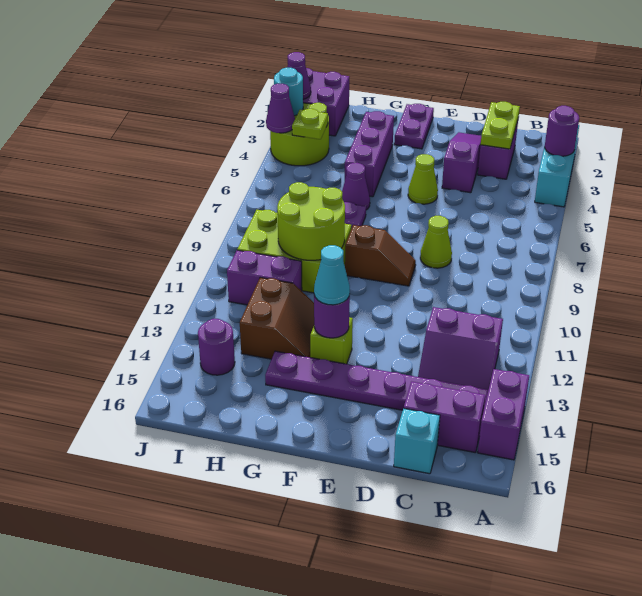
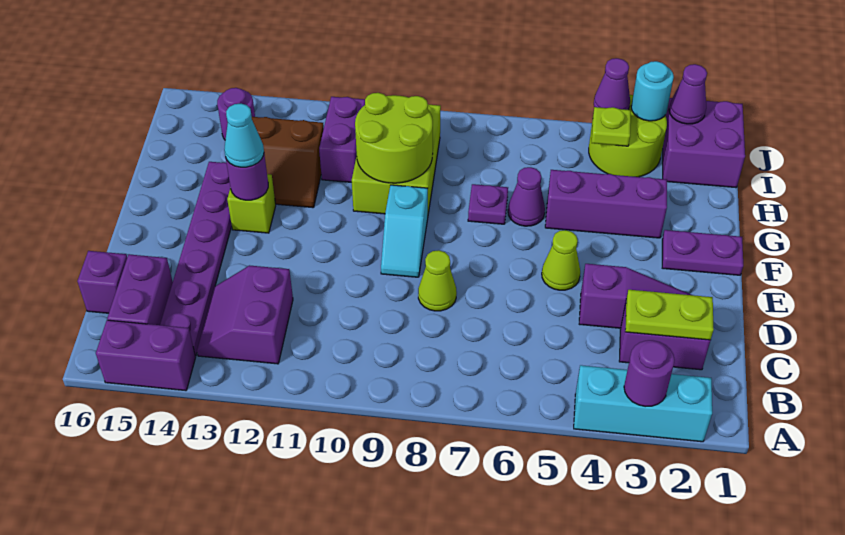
cyan brick C16 level 1 -> purple brick C16 level 1
brown slope E9:F9 level 1 top F -> cyan slope E9:F9 level 1 top F

